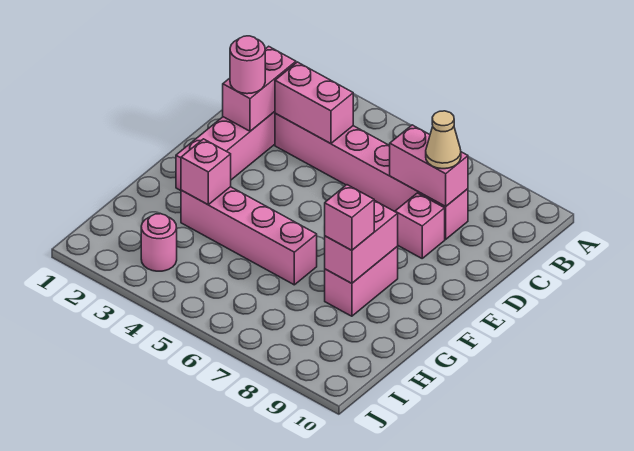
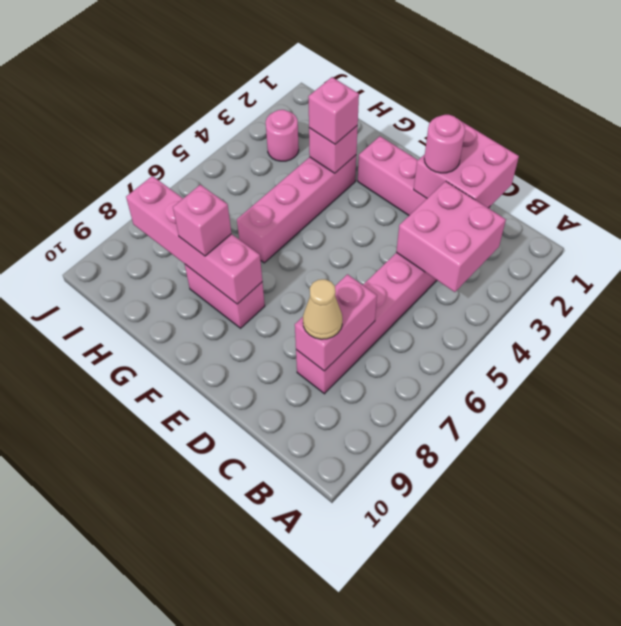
pink brick C2:D2 level 2 -> pink brick C1:D2 level 2
pink brick C3:C4 level 2 -> pink brick B3:C4 level 2
pink brick D8 level 1 -> pink brick G3 level 3
pink brick F8:G8 level 2 -> pink brick F8:I8 level 2

